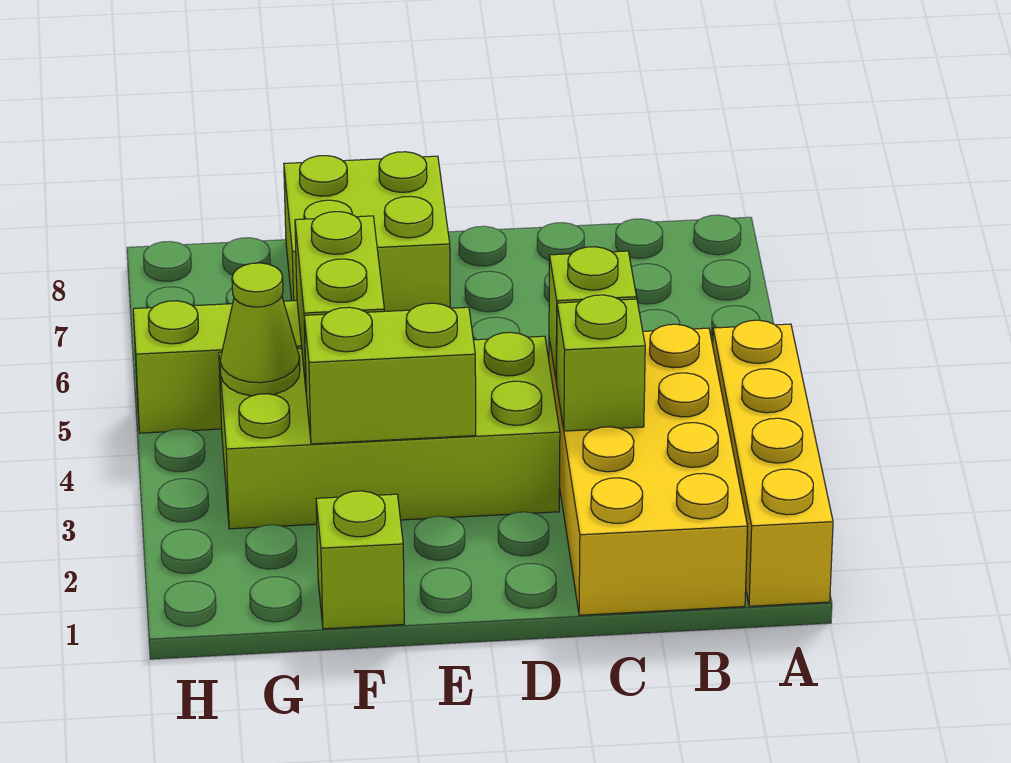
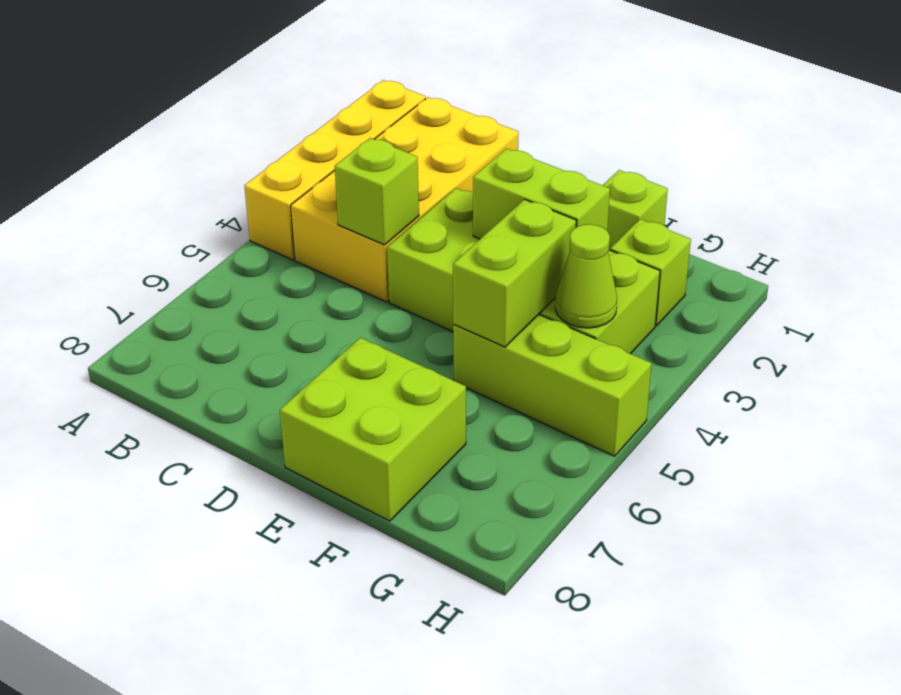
lime brick C3 level 2 -> lime brick G2 level 1

